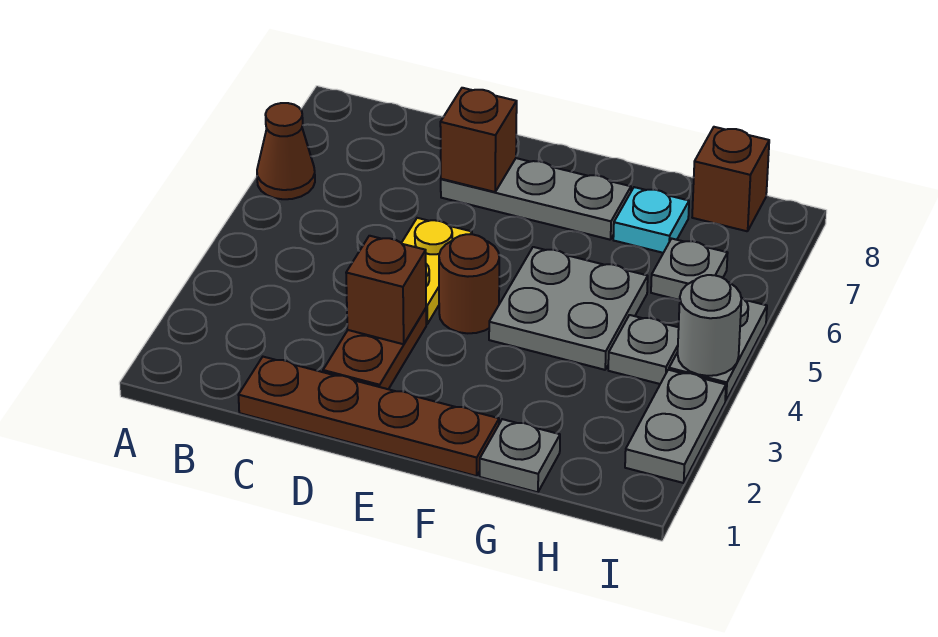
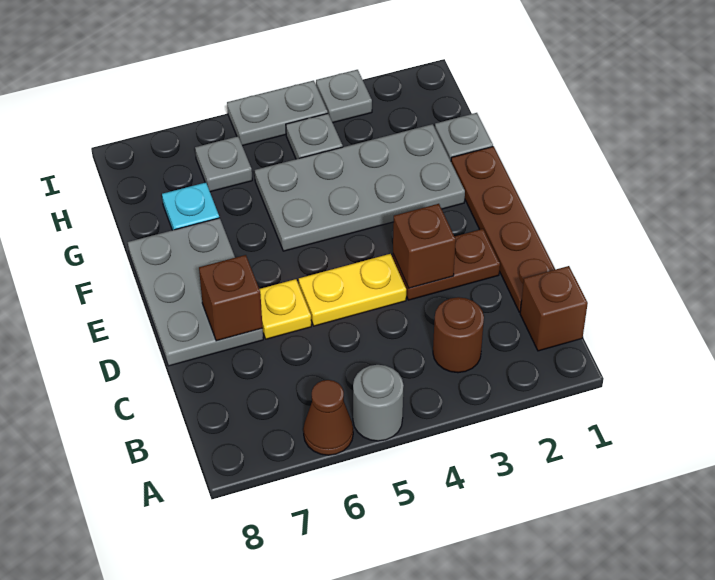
none -> yellow plate D6 level 1
grey plate D7:F7 level 1 -> grey plate D7:F8 level 1
brown round brick E4 level 1 -> brown round brick B3 level 1
grey plate F4:G5 level 1 -> grey plate F2:G5 level 1
brown brick H8 level 1 -> brown brick B1 level 1
grey plate I2:I3 level 1 -> grey plate I3 level 1
grey round brick I4 level 2 -> grey round brick A5 level 1

